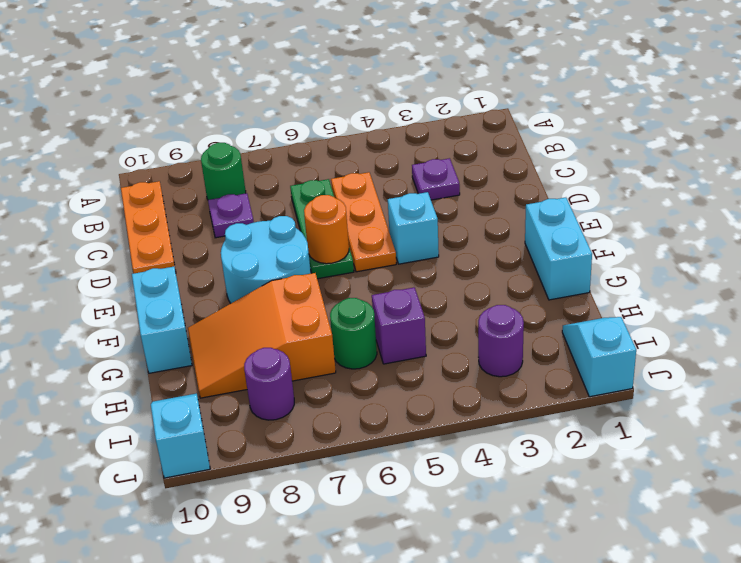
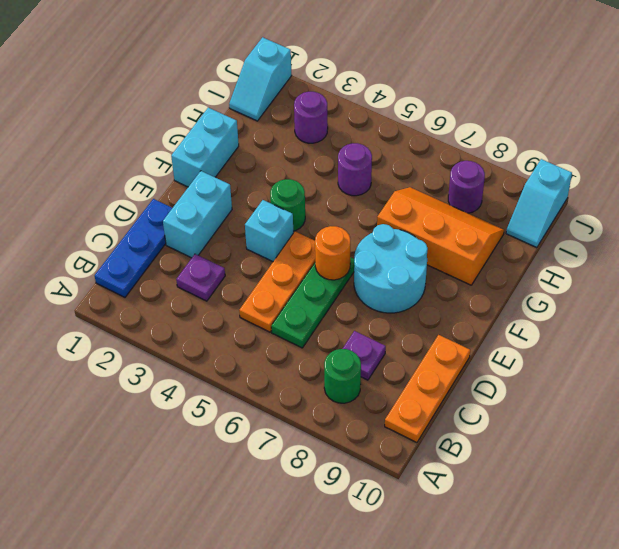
none -> blue plate B1:D1 level 1
cyan brick F10:G10 level 1 -> cyan brick D2:E2 level 1
orange slope G7:H9 level 1 top 7 -> orange slope G7:H9 level 1 top G
purple brick H5 level 1 -> purple round brick H5 level 1
green round brick H6 level 1 -> green round brick F4 level 1

